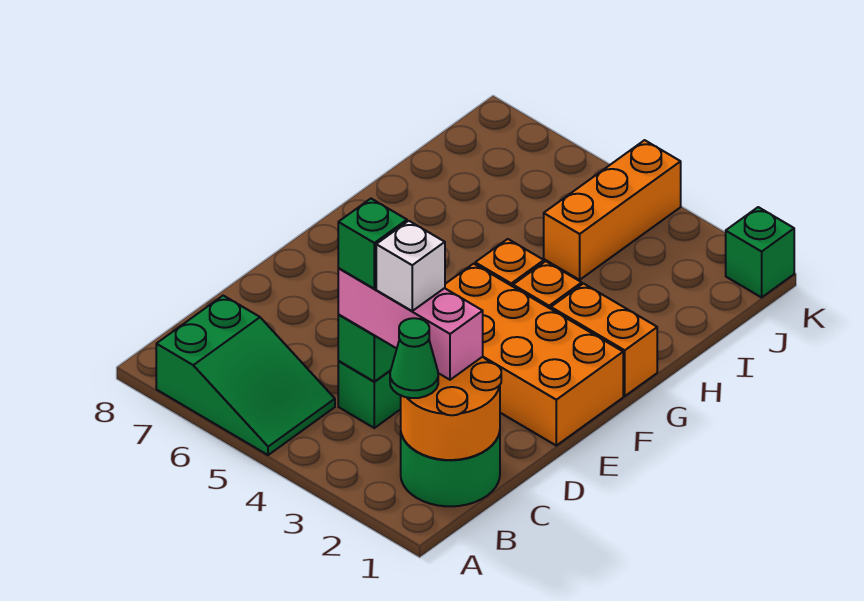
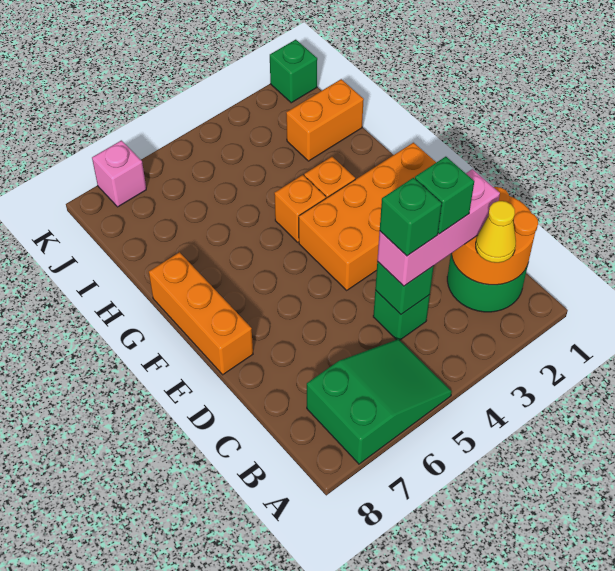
green cone B2 level 3 -> yellow cone B2 level 3
white brick C3 level 4 -> green brick C3 level 4
orange brick G1:G2 level 1 -> orange brick I1:I2 level 1
orange brick I4:K4 level 1 -> orange brick E8:G8 level 1
none -> pink brick K7 level 1

